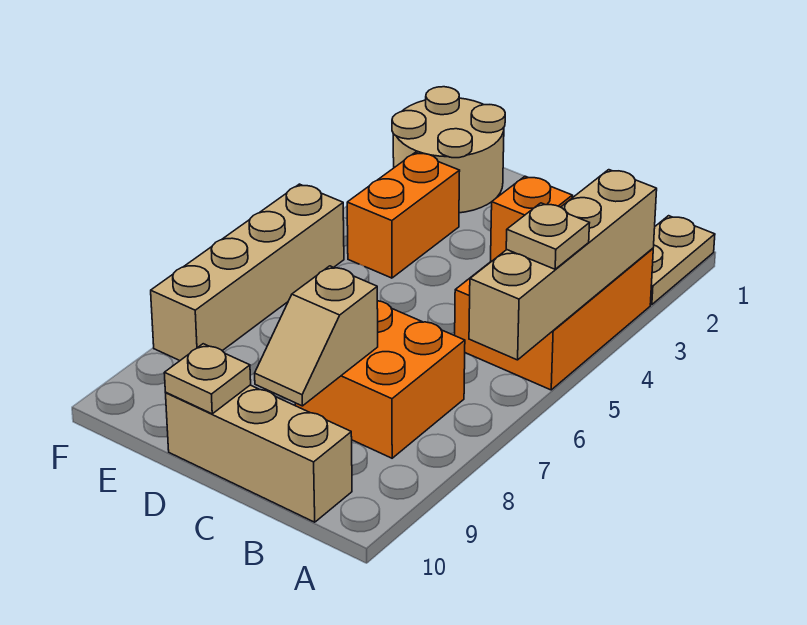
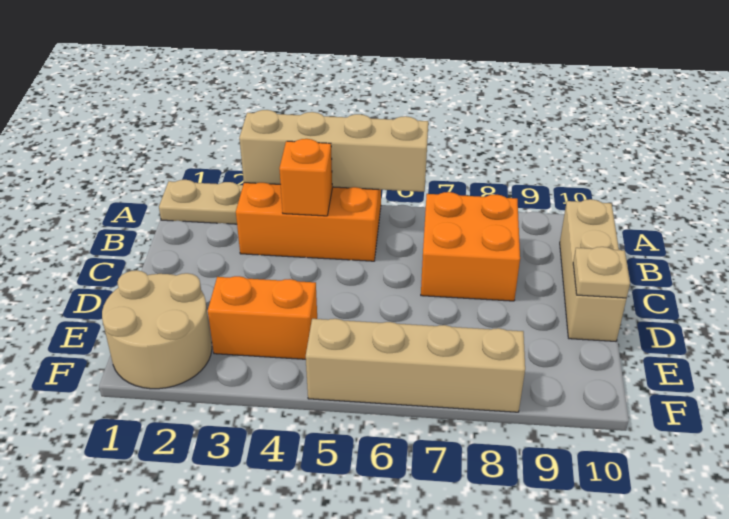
tan plate A5 level 3 -> none
tan slope C8:C9 level 2 top 8 -> none

